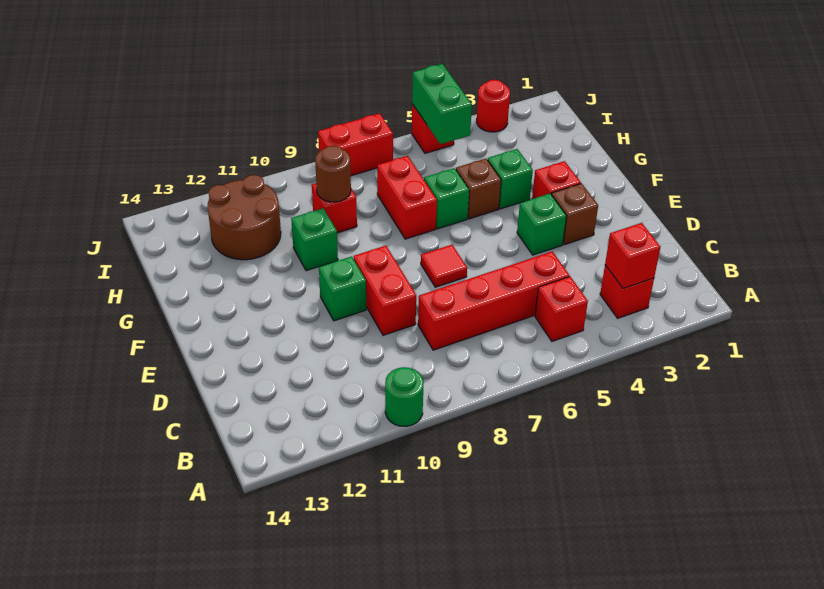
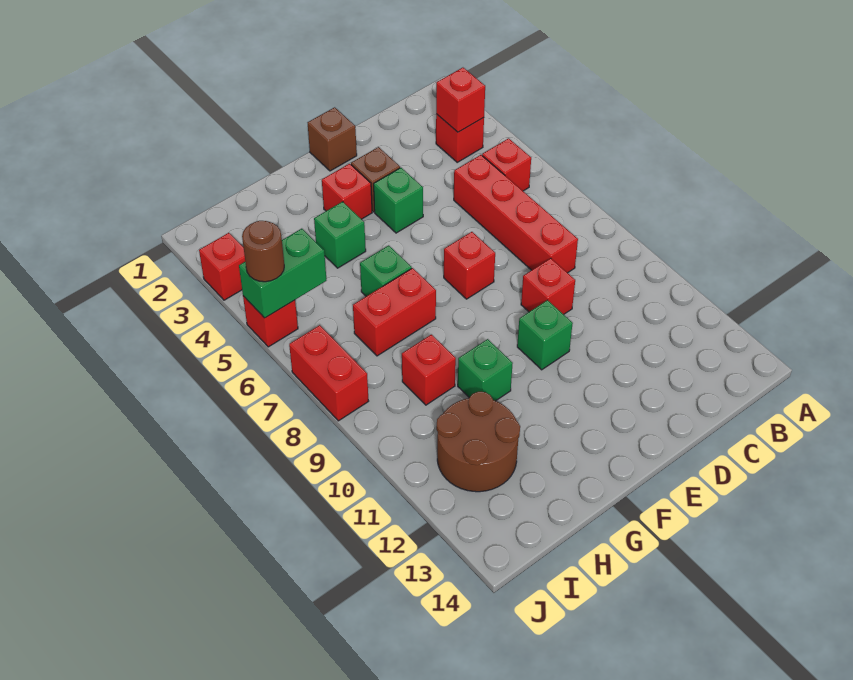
green round brick A10 level 1 -> none
red brick D9:E9 level 1 -> red brick D9 level 1
red tile E7 level 1 -> red brick E7 level 1
brown brick G5 level 1 -> brown brick E1 level 1
brown round brick H9 level 2 -> brown round brick J5 level 3
red round brick J3 level 1 -> red brick J3 level 1

